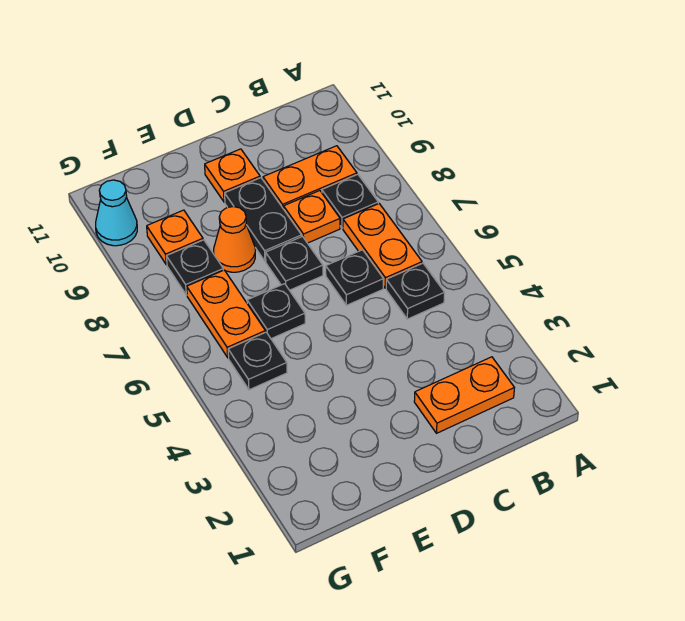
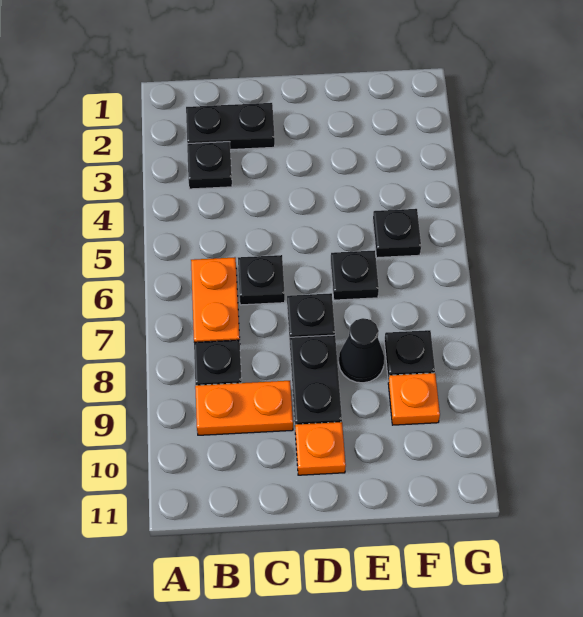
orange plate B2:C2 level 1 -> black plate B2:C2 level 1
black plate B5 level 1 -> black plate B3 level 1
orange plate C8 level 1 -> none
orange cone E8 level 1 -> black cone E8 level 1
orange plate F6:F7 level 1 -> none
cyan cone G10 level 1 -> none

